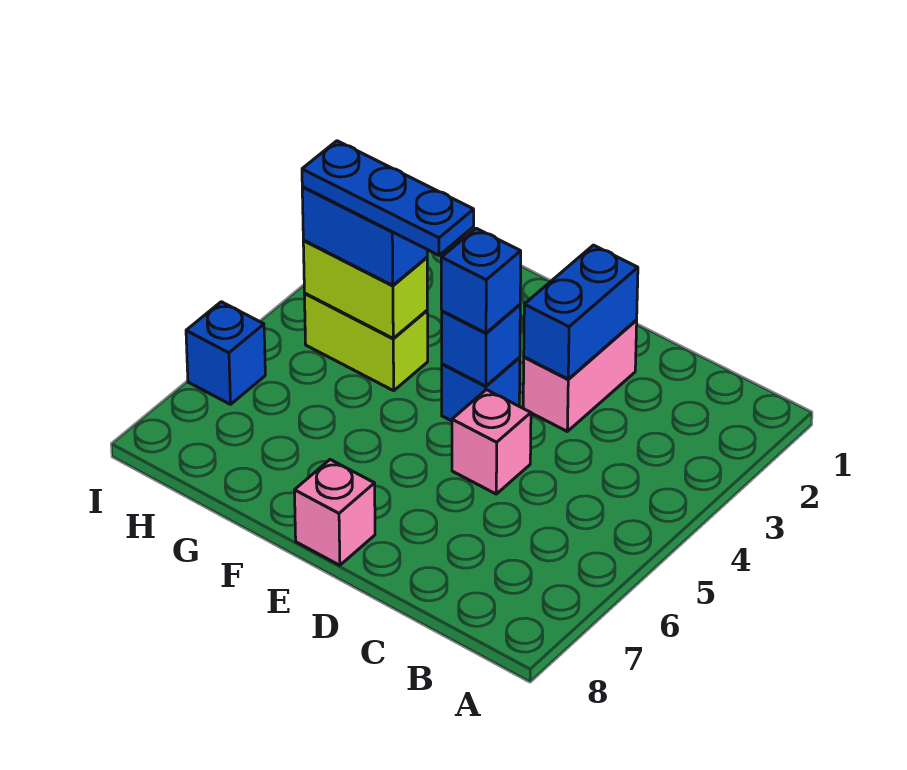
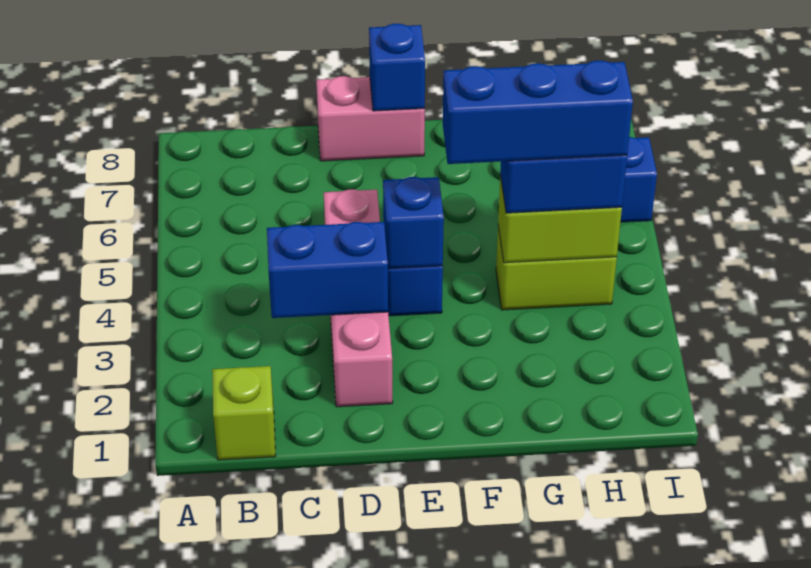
none -> lime brick B1 level 1
blue brick D2:D3 level 2 -> blue brick C3:D3 level 2
blue brick E4 level 3 -> blue brick E8 level 2
pink brick E8 level 1 -> pink brick D8:E8 level 1
blue plate F4:H4 level 4 -> blue brick F4:H4 level 4

